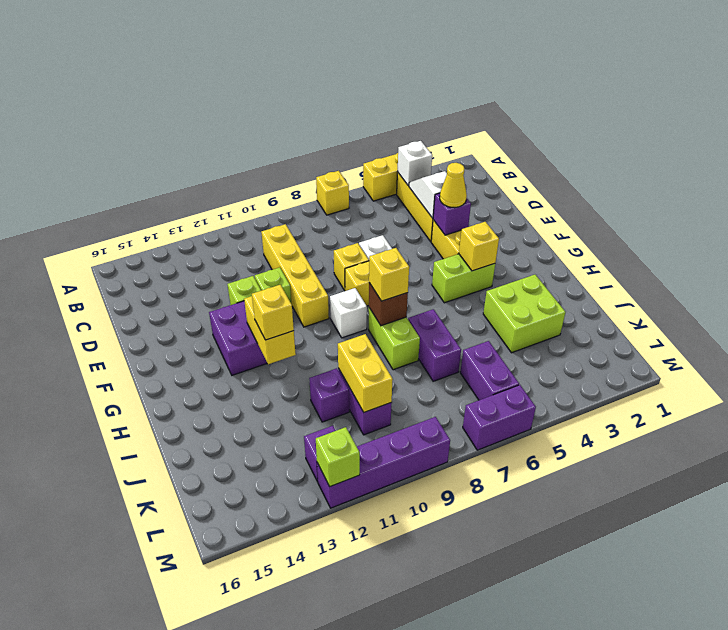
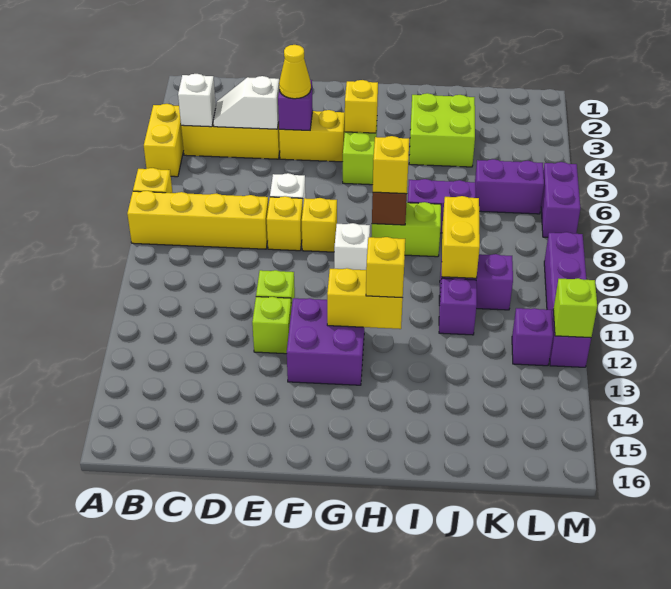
yellow brick C10:F10 level 1 -> yellow brick A8:D8 level 1
yellow brick J10:K10 level 2 -> yellow brick J9:J10 level 2

